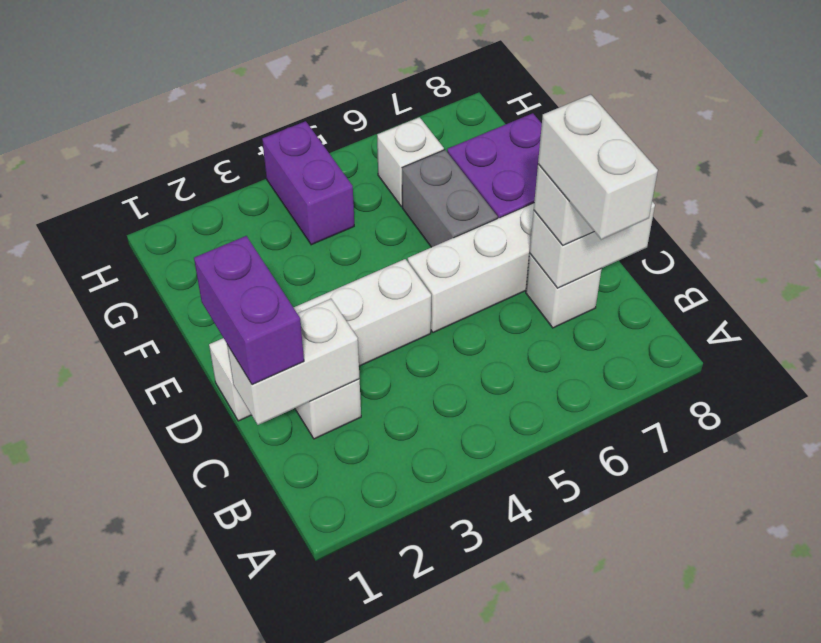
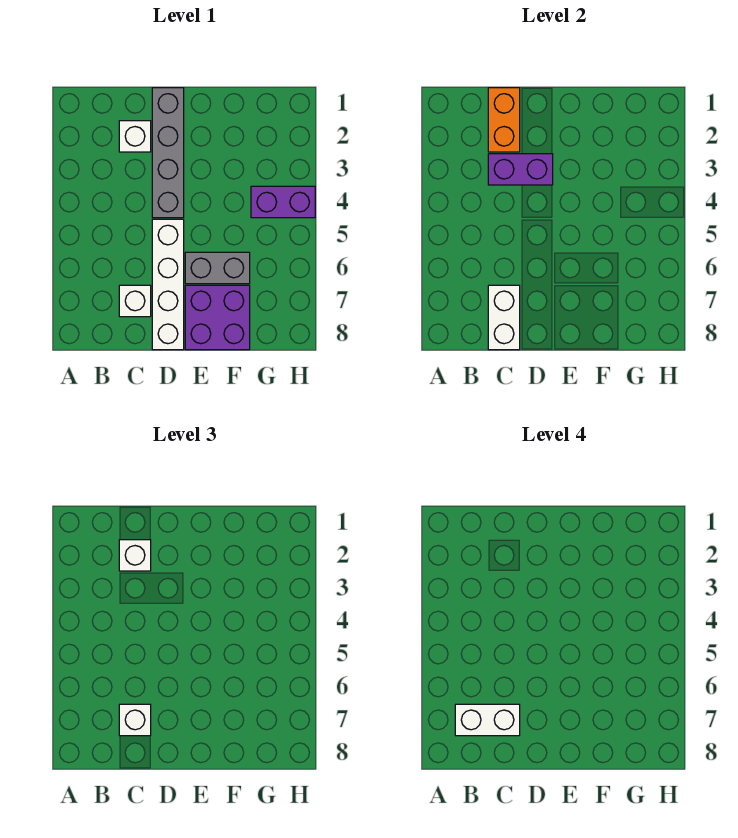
white brick C1:C2 level 2 -> orange brick C1:C2 level 2
purple brick C1:D1 level 3 -> purple brick C3:D3 level 2
white brick D1:D4 level 1 -> grey brick D1:D4 level 1
white brick G6 level 1 -> white brick C2 level 3

